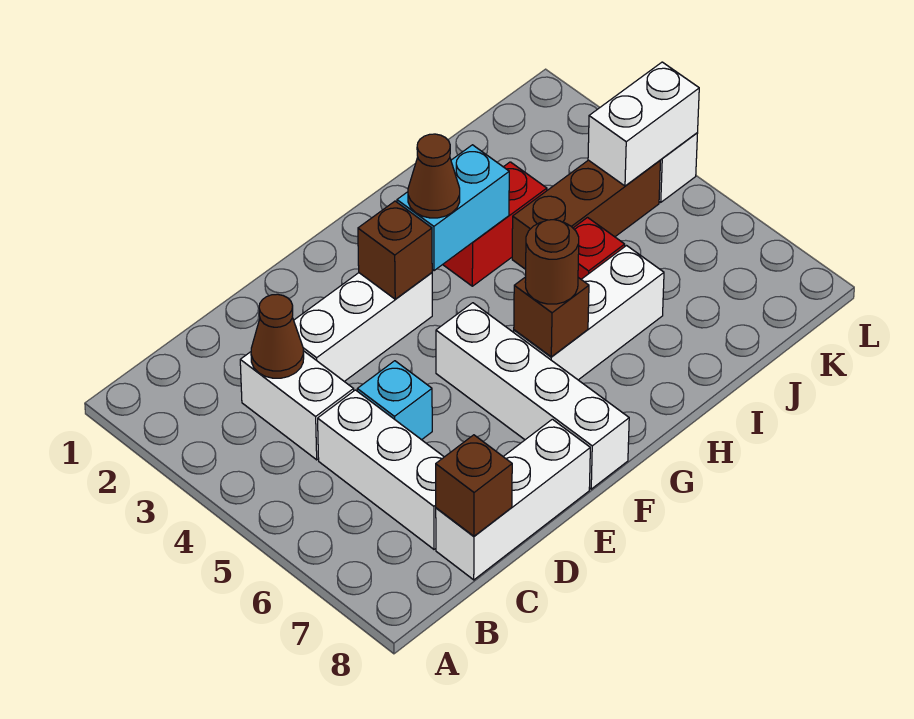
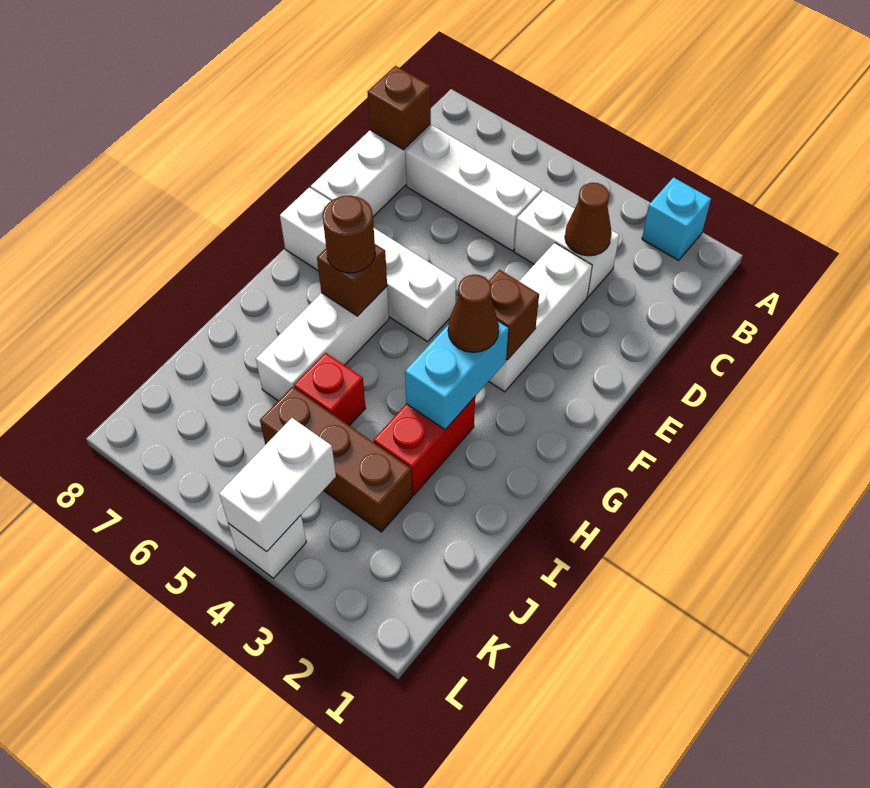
cyan brick D5 level 1 -> cyan brick A2 level 1
brown brick I4:K4 level 1 -> brown brick J3:J5 level 1

